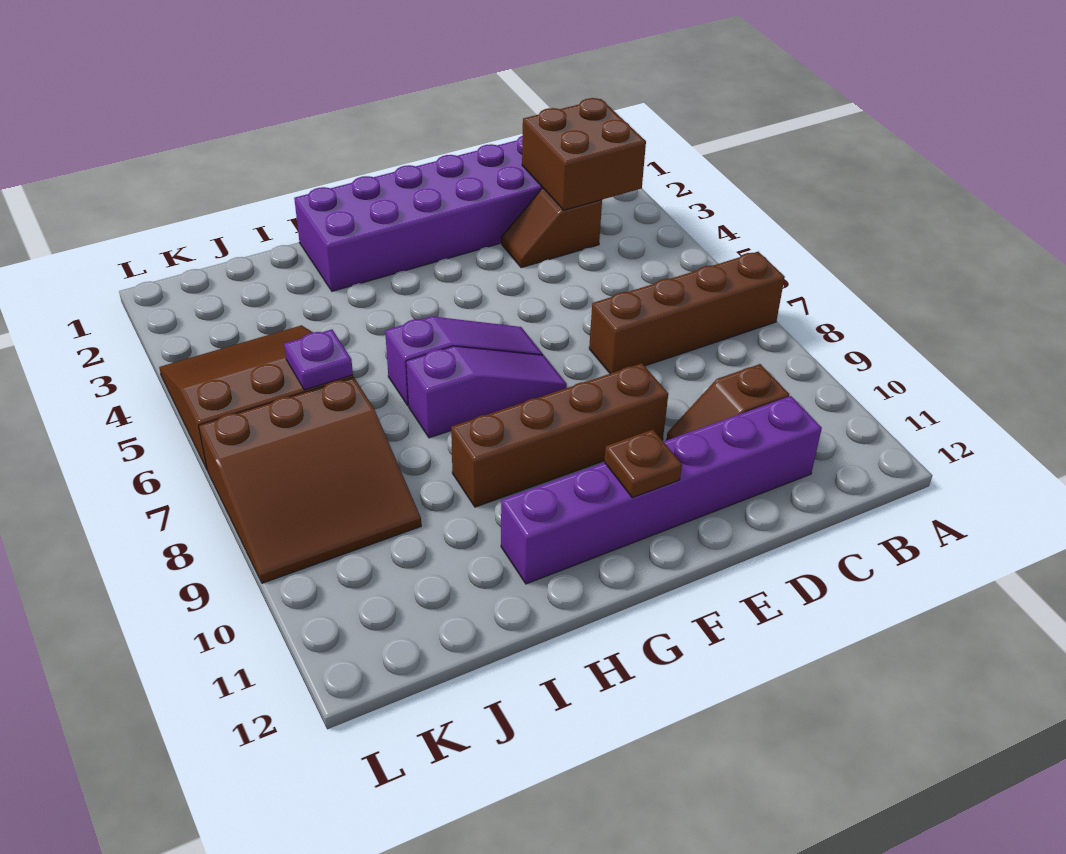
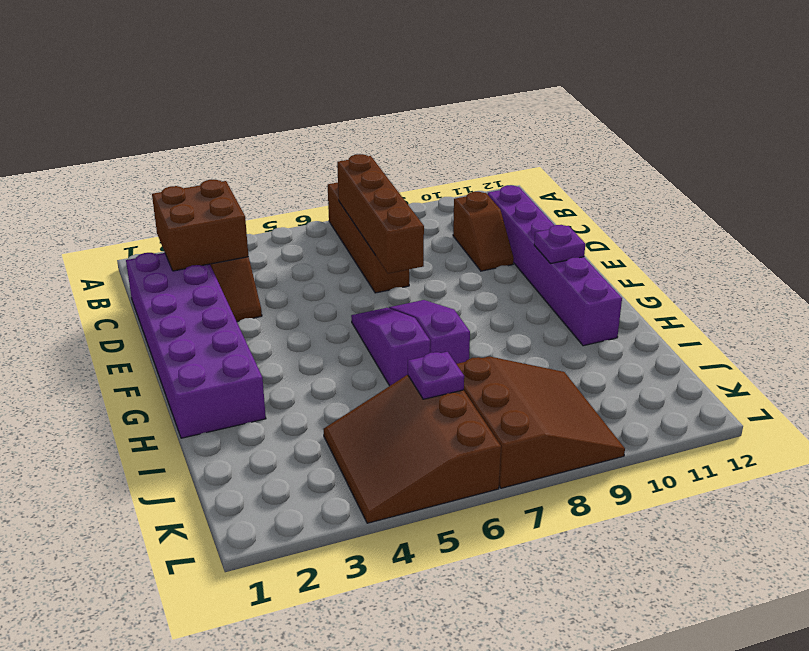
brown brick E9:H9 level 1 -> brown brick B7:E7 level 2
brown plate F11 level 2 -> purple plate F11 level 2

